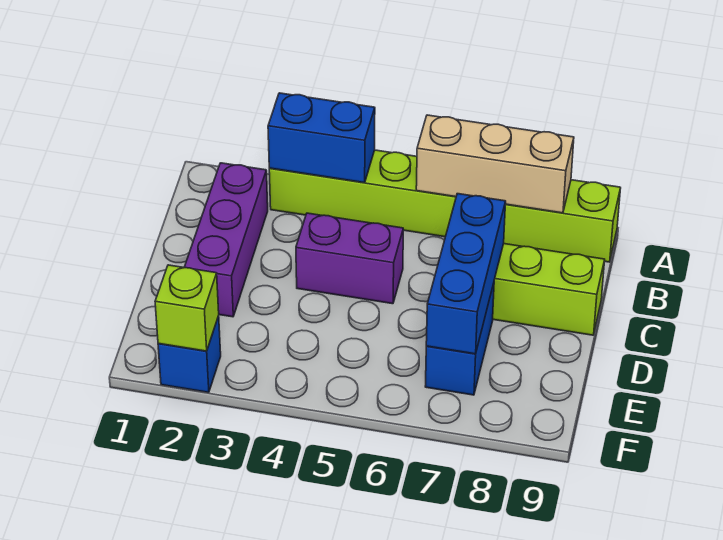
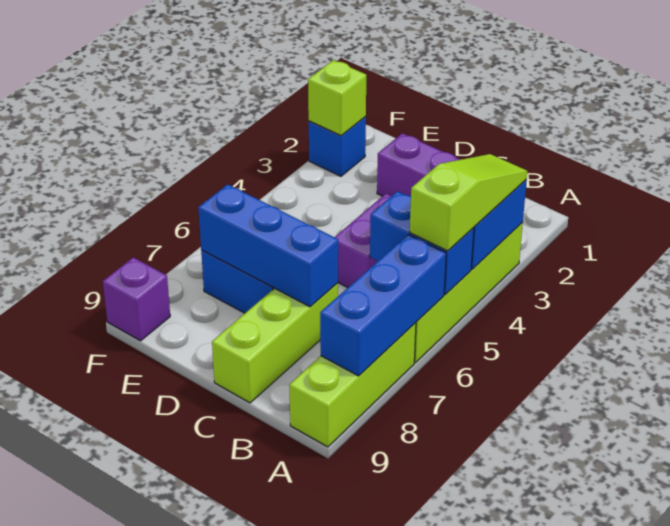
none -> lime slope A3:A5 level 3 top 5
none -> blue brick A5:B5 level 2
tan brick A6:A8 level 2 -> blue brick A6:A8 level 2
none -> purple brick F9 level 1

